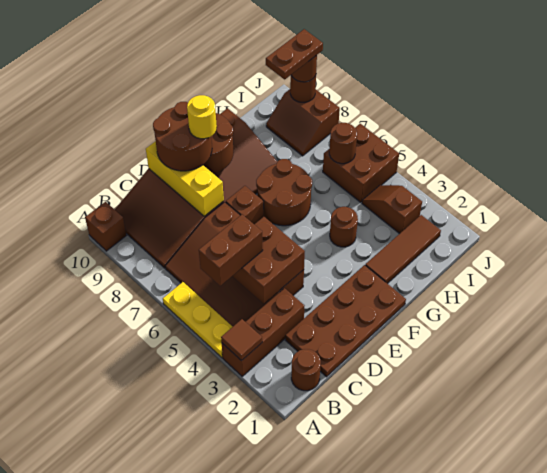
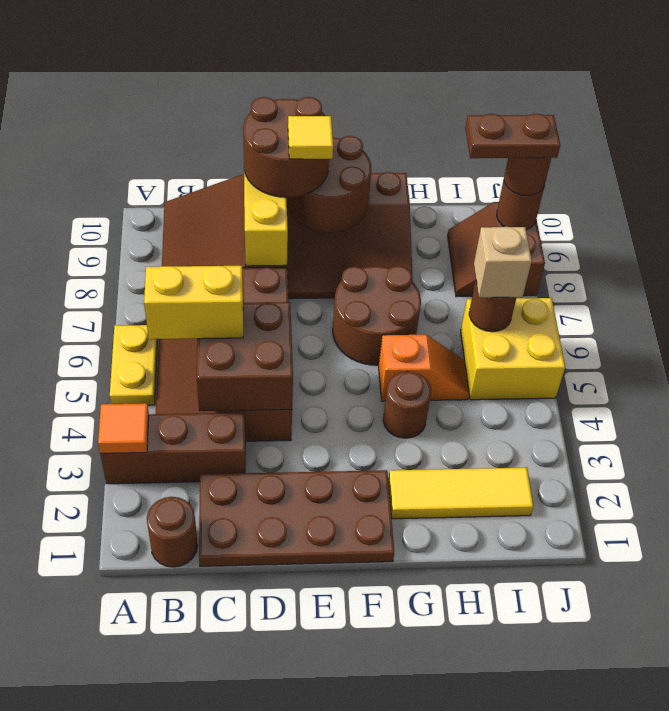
brown tile A3 level 2 -> orange tile A3 level 2
yellow plate A4:A6 level 1 -> yellow plate A5:A6 level 1
brown brick A10 level 1 -> none
brown brick B5:C5 level 3 -> yellow brick B5:C5 level 3
brown brick E7 level 1 -> none
yellow round brick E9 level 4 -> yellow tile E9 level 4
brown tile G2:I2 level 1 -> yellow tile G2:I2 level 1
none -> orange slope G5:H5 level 1 top G
brown slope I3:I4 level 1 top 3 -> none
brown brick I5:J6 level 1 -> yellow brick I5:J6 level 1
none -> tan brick I6 level 3

